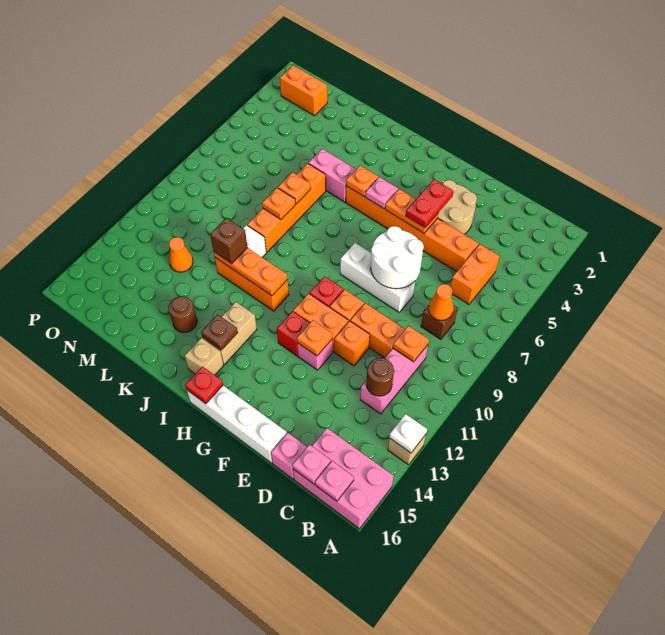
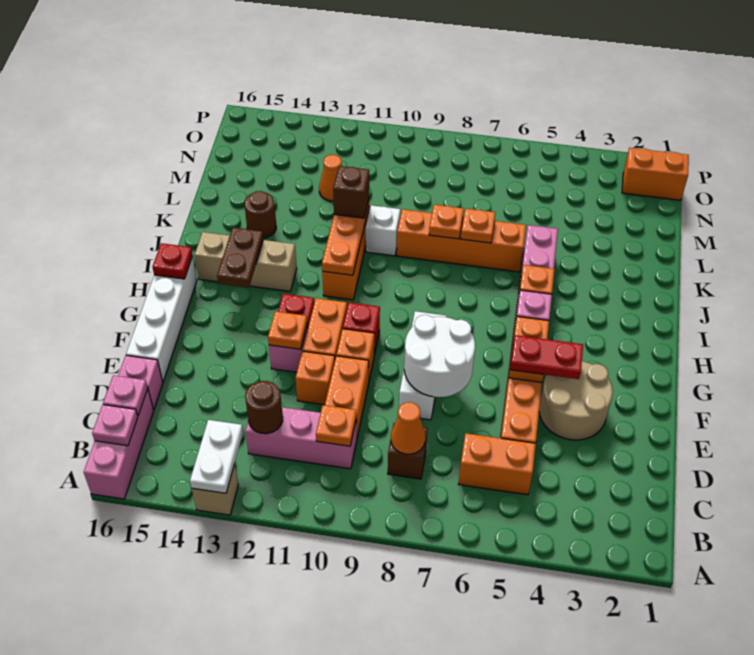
white plate A13 level 2 -> white plate A13:B13 level 2
pink brick A15:C16 level 1 -> pink brick A16:C16 level 1
brown plate I14 level 2 -> brown plate H14:I14 level 2
orange brick N2:O2 level 1 -> orange brick O1:O2 level 1

